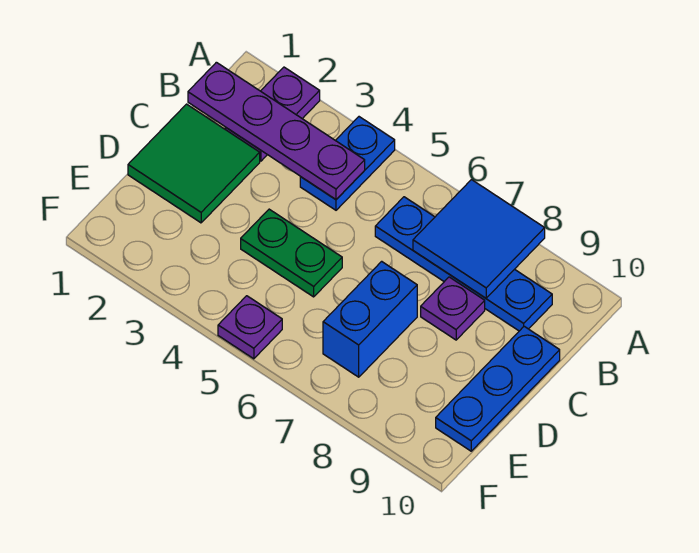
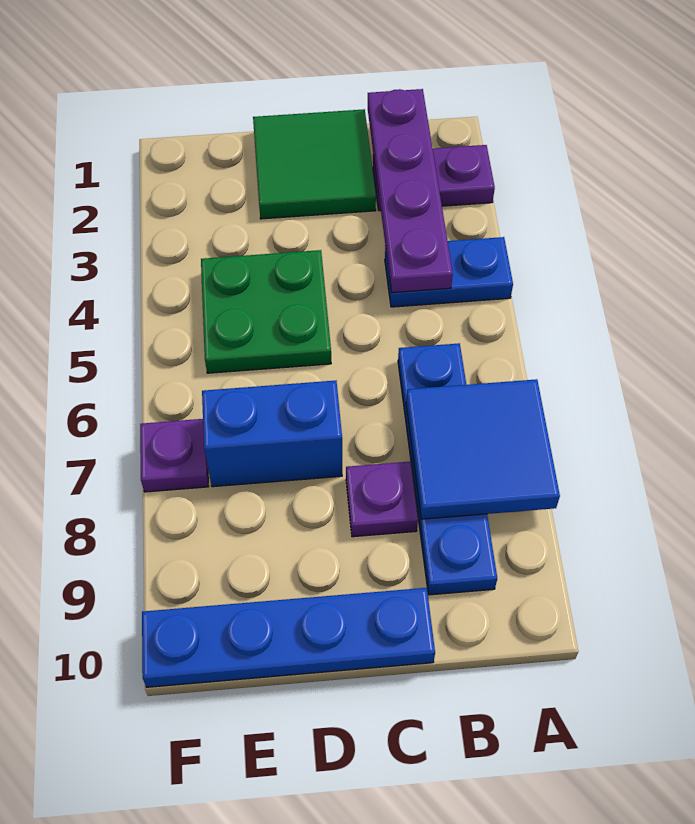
blue plate C10:E10 level 1 -> blue plate C10:F10 level 1
green plate D4:D5 level 1 -> green plate D4:E5 level 1
purple plate F5 level 1 -> purple plate F7 level 1

